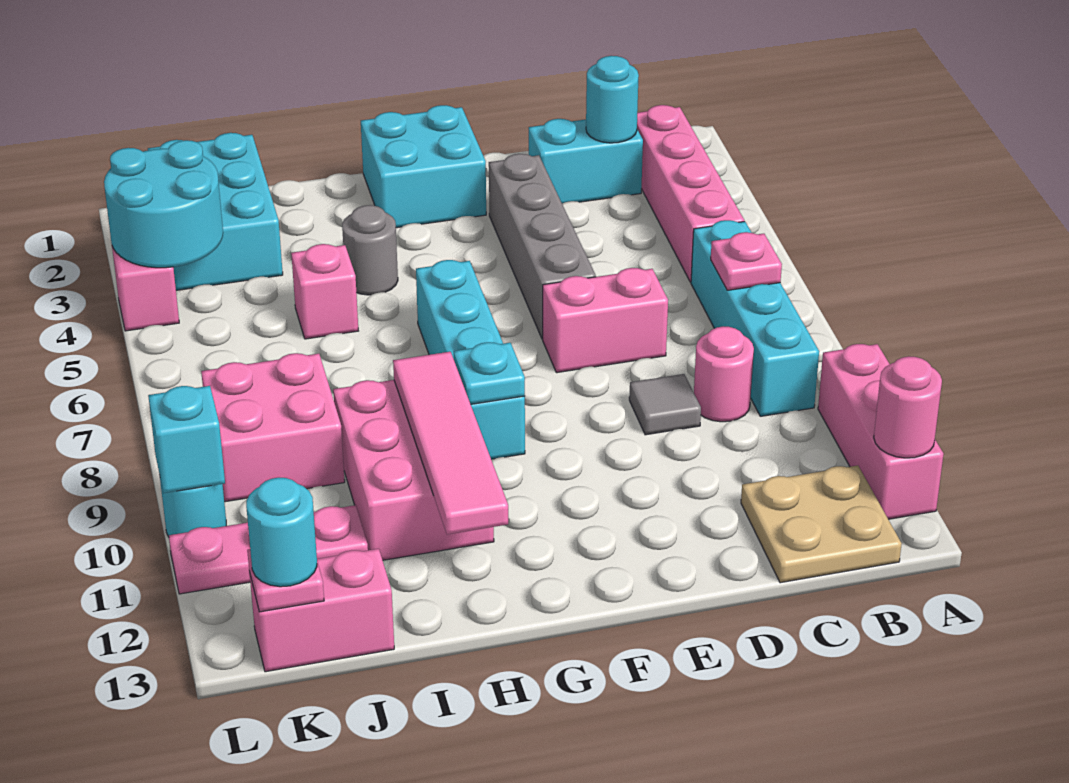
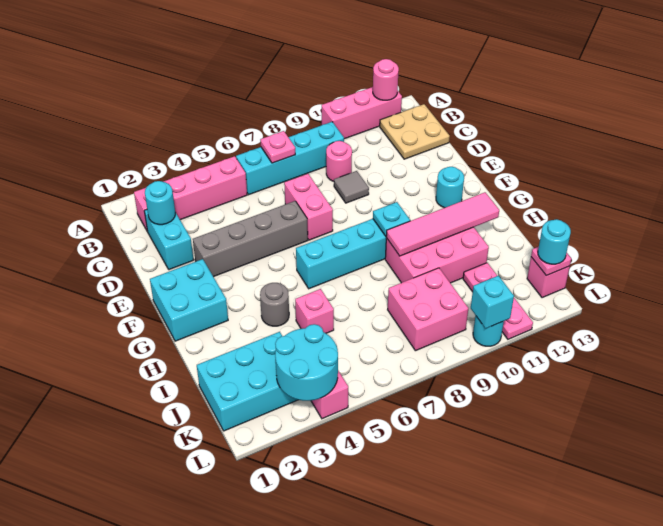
none -> cyan round brick F12 level 1
pink brick J13:K13 level 1 -> pink brick K13 level 1

